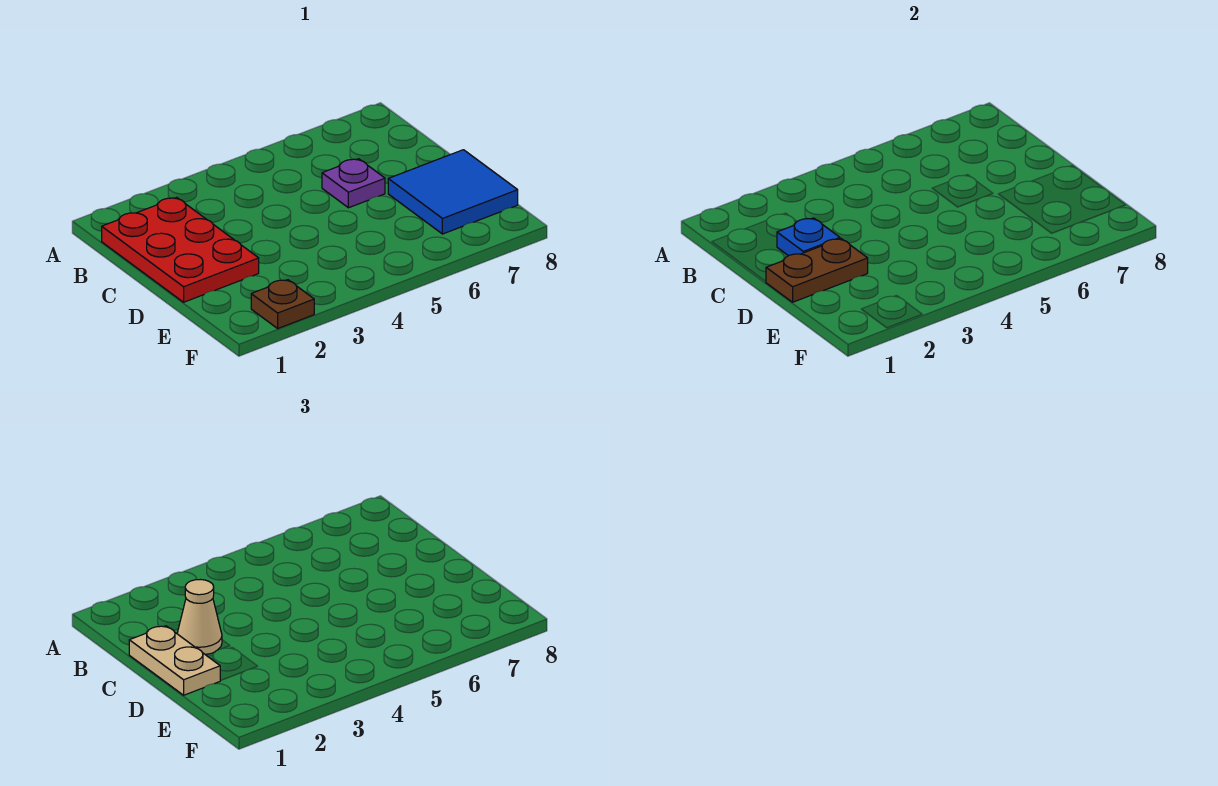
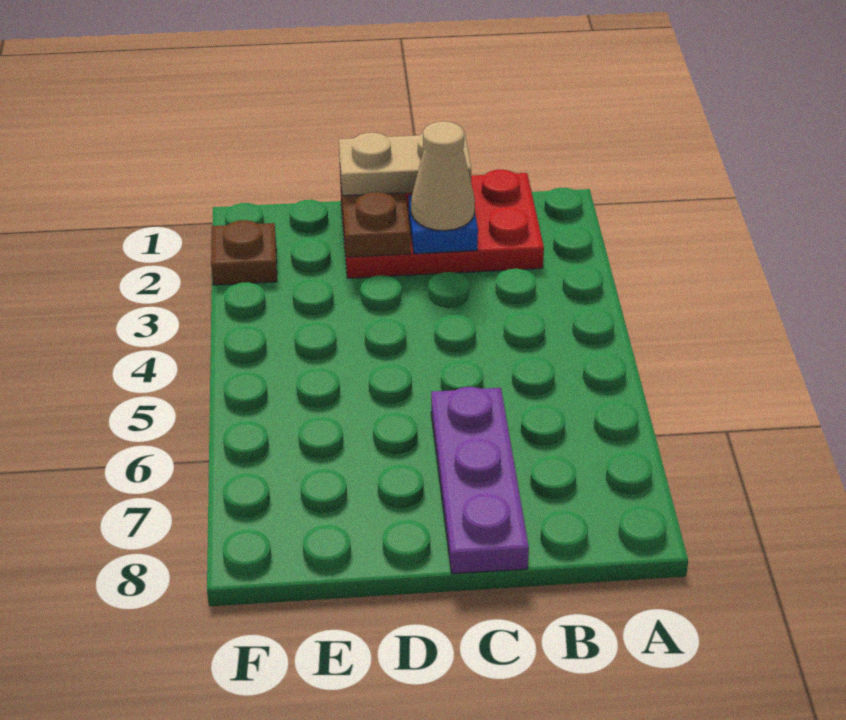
purple plate C6 level 1 -> purple plate C6:C8 level 1
blue tile D7:E8 level 1 -> none

